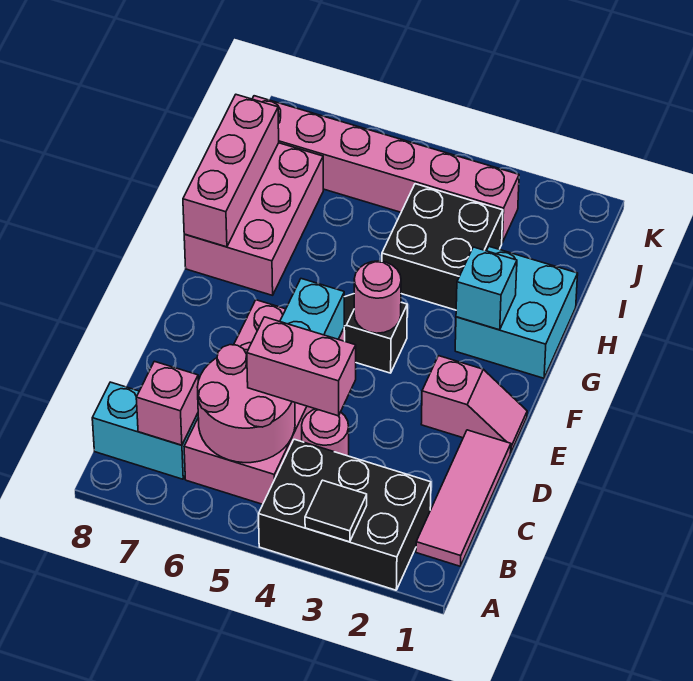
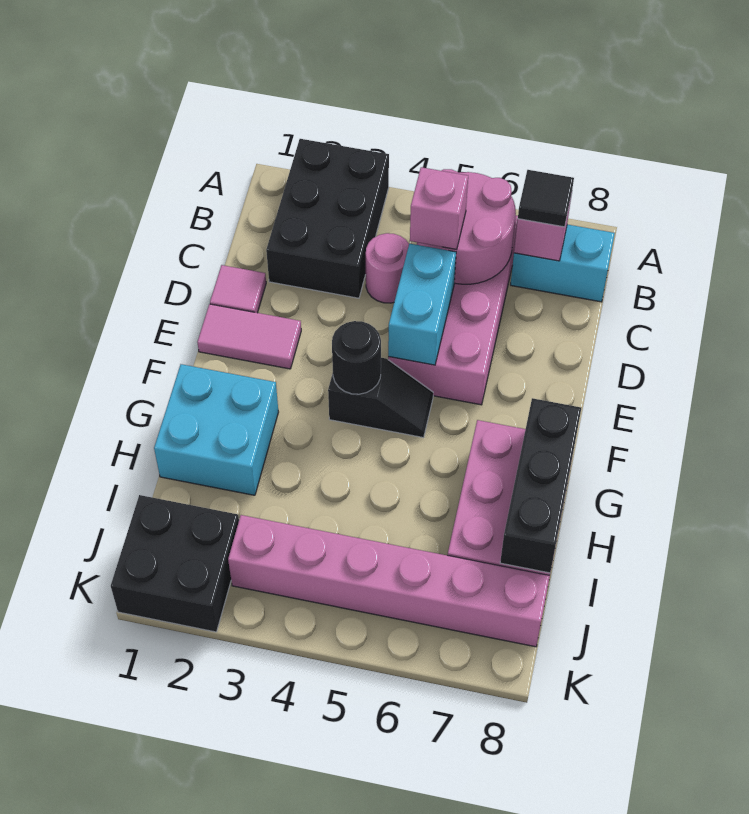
black brick A2:B4 level 1 -> black brick A2:C3 level 1
black tile A3 level 2 -> black tile B7 level 3
pink tile B1:D1 level 1 -> pink tile D1 level 1
pink brick C4:C5 level 3 -> pink brick C5 level 3
pink slope E1:E2 level 1 top 2 -> pink tile E1:E2 level 1
pink round brick F4 level 2 -> black round brick F4 level 2
cyan brick G2 level 2 -> none
pink brick G8:I8 level 2 -> black brick G8:I8 level 2
black brick H3:I4 level 1 -> black brick J1:K2 level 1

